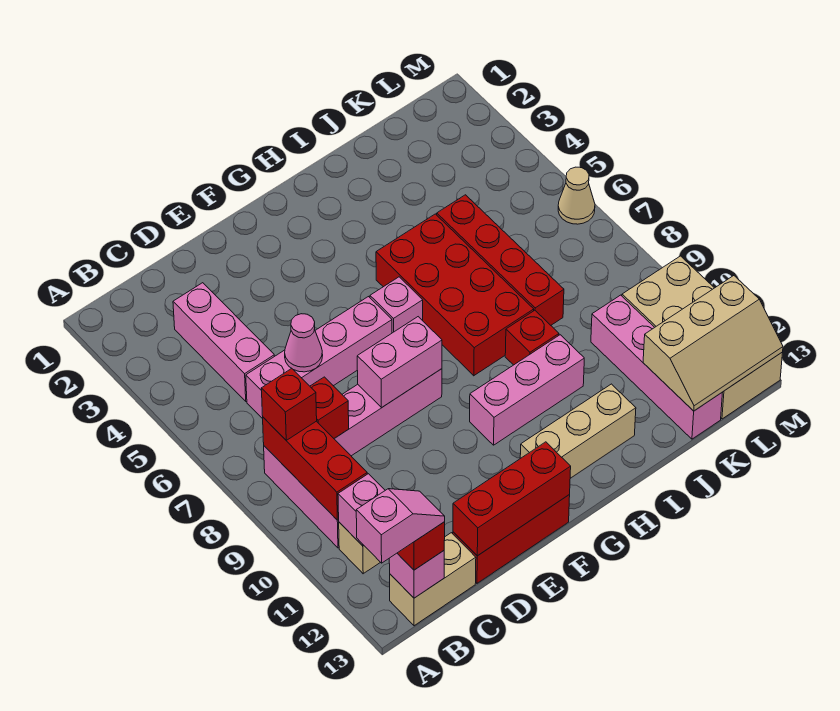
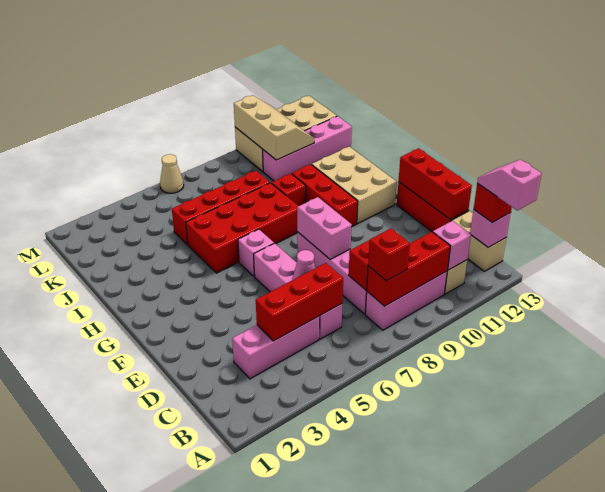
none -> red brick C4:C6 level 2
pink brick G10:I10 level 1 -> red brick G10:I10 level 1
tan brick G12:I12 level 1 -> tan brick G11:I12 level 1
tan slope K12:M13 level 2 top 12 -> tan slope K10:M11 level 2 top 10

